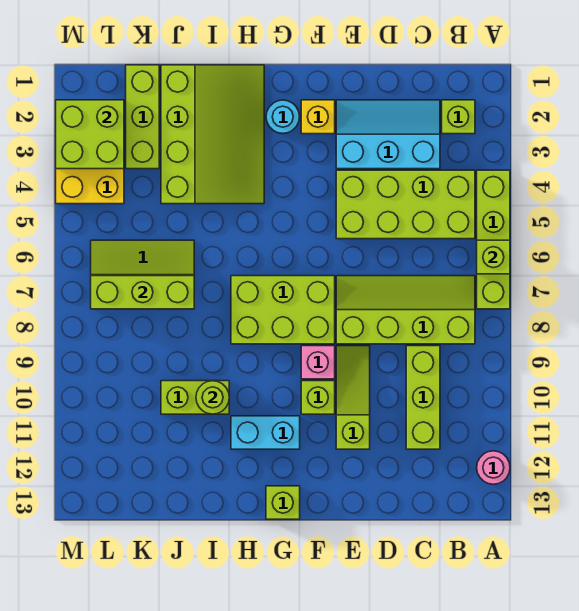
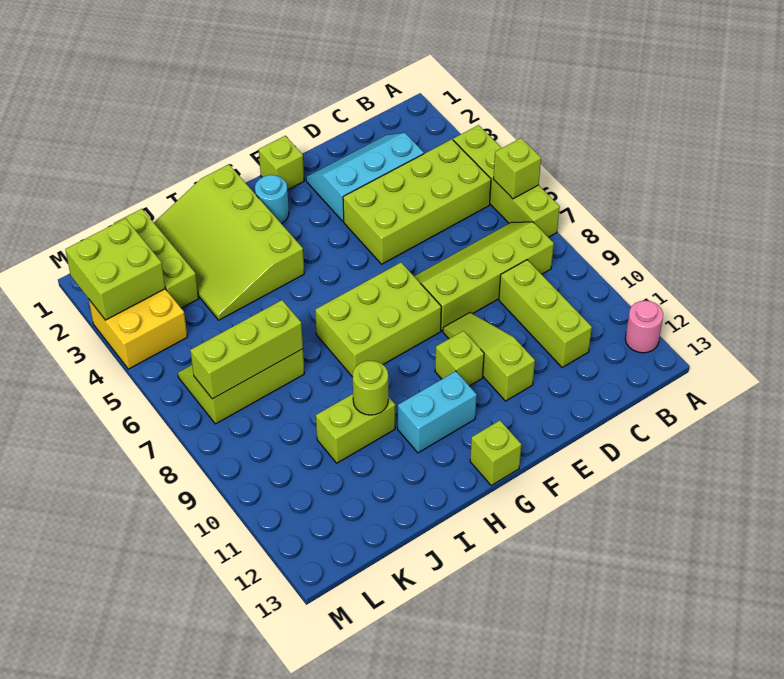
lime brick B2 level 1 -> lime brick F1 level 1
yellow brick F2 level 1 -> none
pink brick F9 level 1 -> none
lime slope H1:J4 level 1 top J -> lime slope H1:J4 level 1 top H

